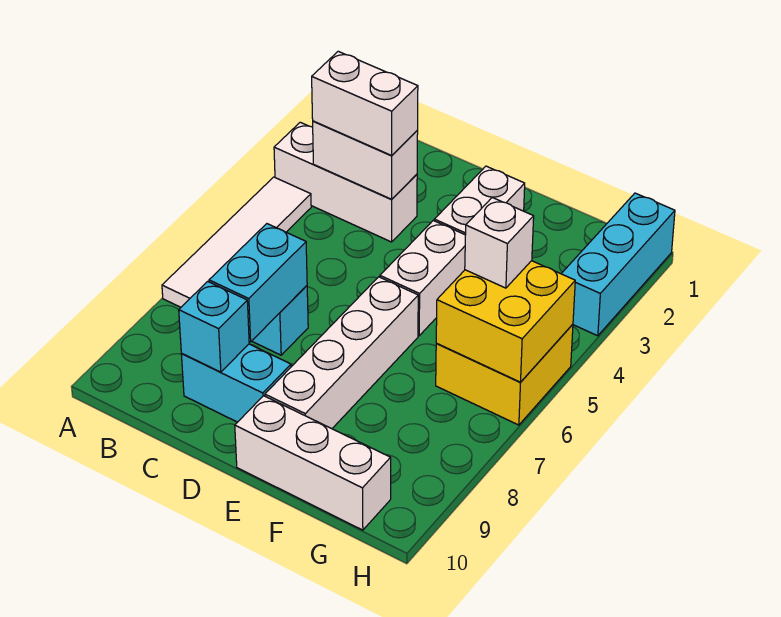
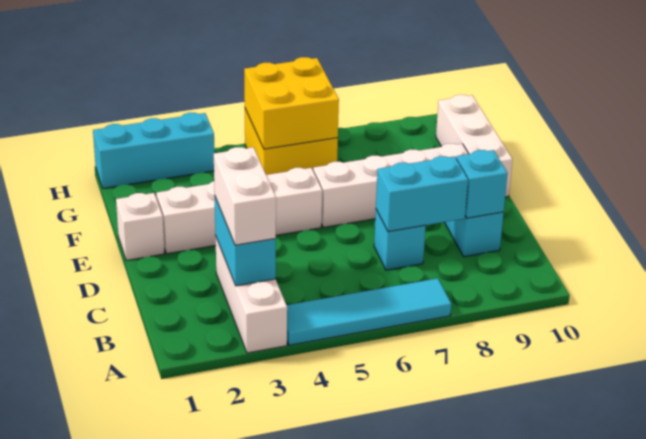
white tile A4:A7 level 1 -> cyan tile A4:A7 level 1
white brick B3:C3 level 2 -> cyan brick B3:C3 level 2
white brick G5 level 3 -> white brick E1 level 1

